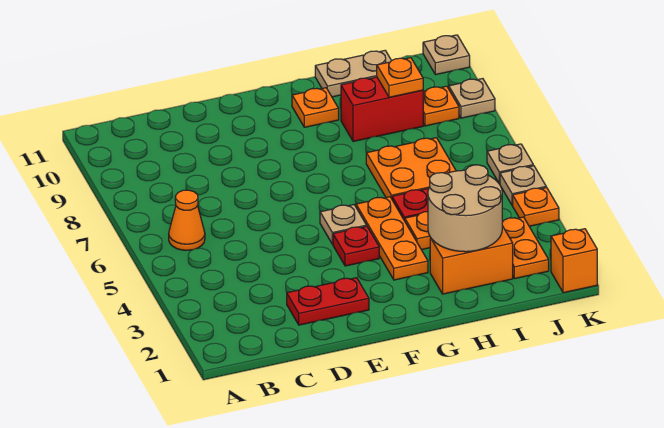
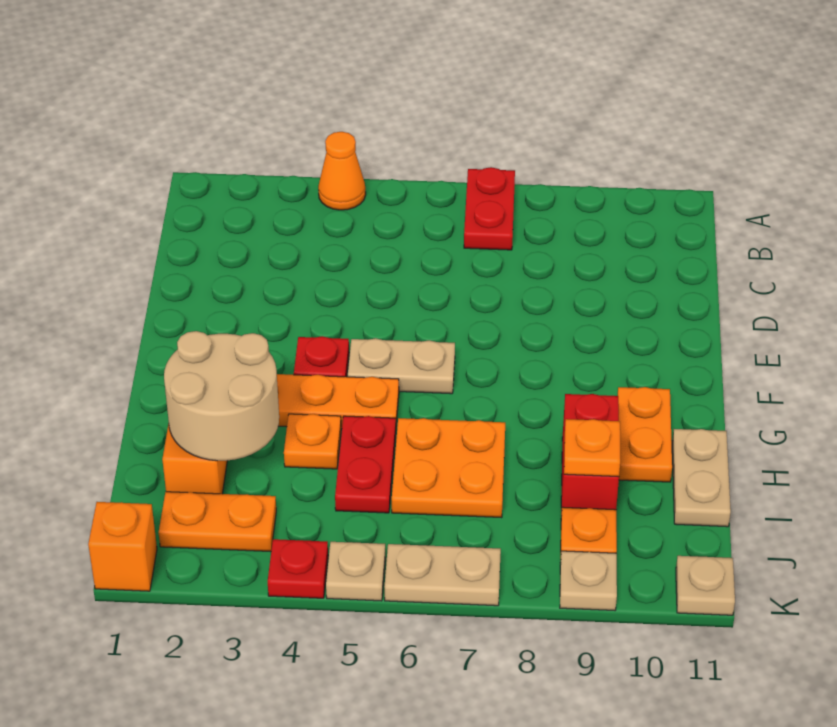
orange cone B6 level 1 -> orange cone A4 level 1
red plate D2:E2 level 1 -> red plate A7:B7 level 1
tan plate F5 level 1 -> tan plate F5:F6 level 1
orange plate G10 level 1 -> orange plate G10:H10 level 1
orange plate K4 level 1 -> red plate K4 level 1
tan plate K6 level 1 -> tan plate K6:K7 level 1

